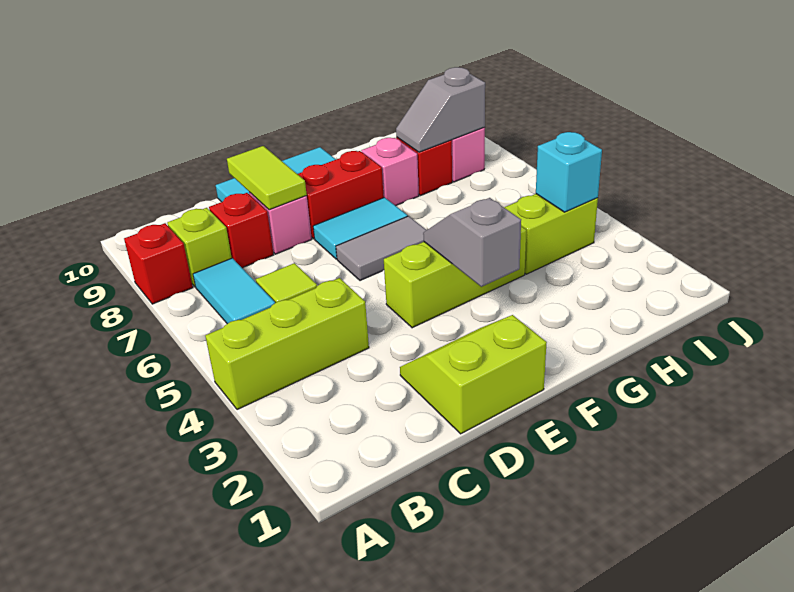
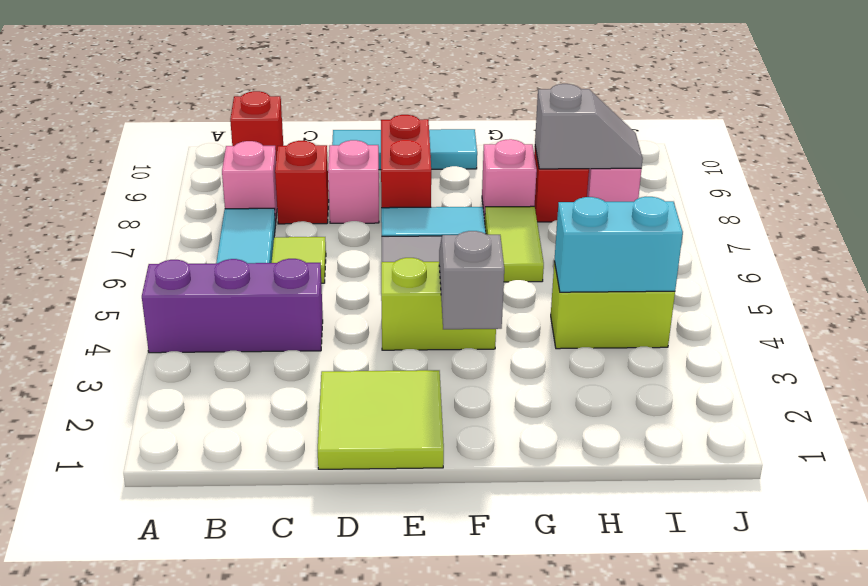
lime brick A4:C4 level 1 -> purple brick A4:C4 level 1
red brick A8 level 1 -> red brick B10 level 1
lime brick B8 level 1 -> pink brick B8 level 1
lime slope D1:E2 level 1 top 1 -> lime tile D1:E2 level 1
lime tile D8:D9 level 2 -> lime tile G6:G7 level 1
lime brick E4:G4 level 1 -> lime brick E4:F4 level 1
red brick E8:F8 level 1 -> red brick E8:E9 level 1
grey slope H8:I8 level 2 top I -> grey slope H8:I8 level 2 top H
cyan brick I4 level 2 -> cyan brick H4:I4 level 2

